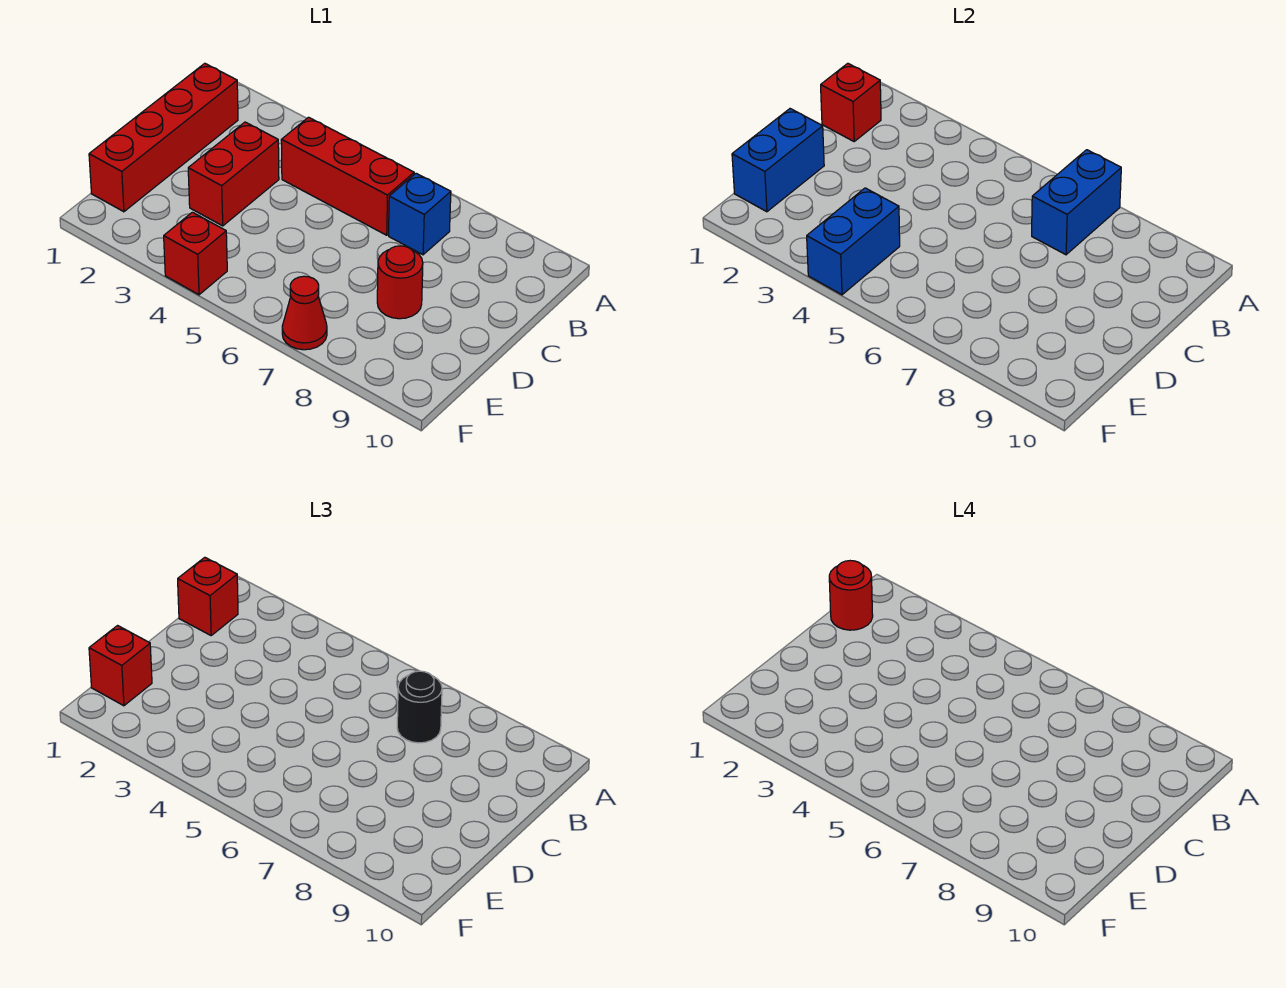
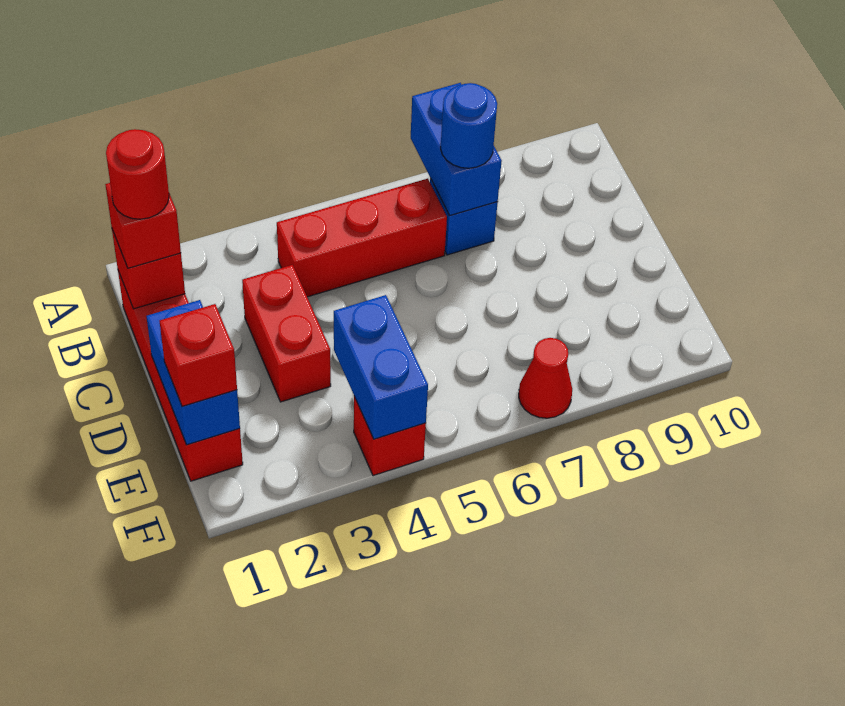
black round brick B7 level 3 -> blue round brick B7 level 3
red round brick D8 level 1 -> none

